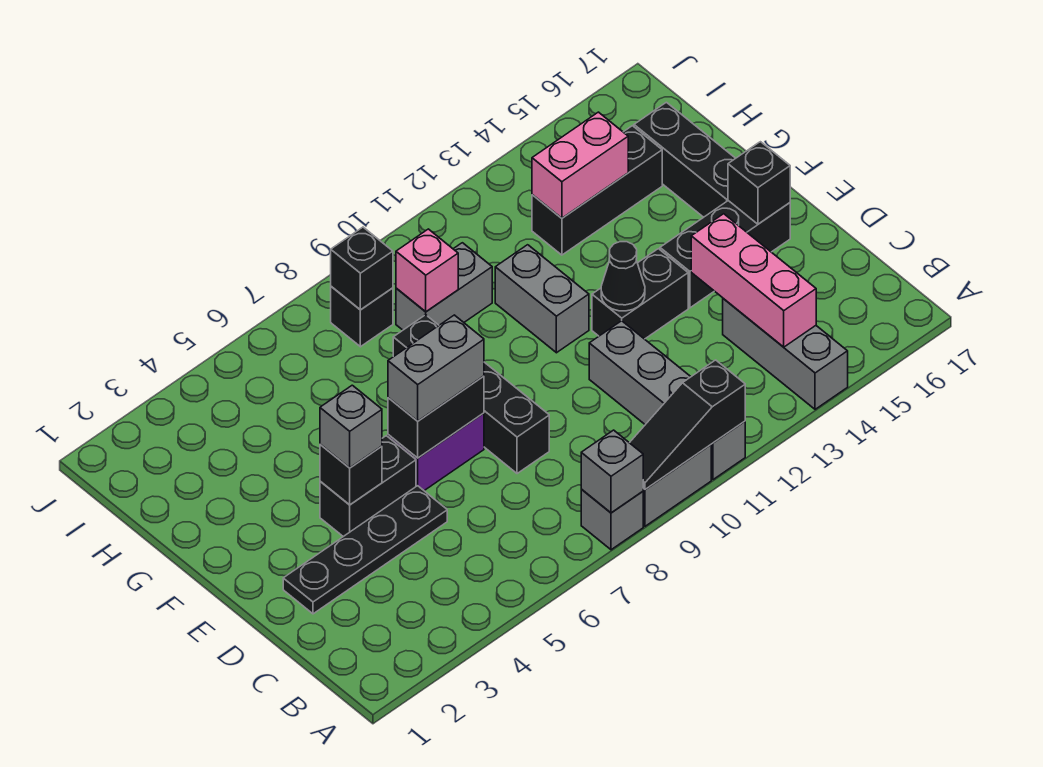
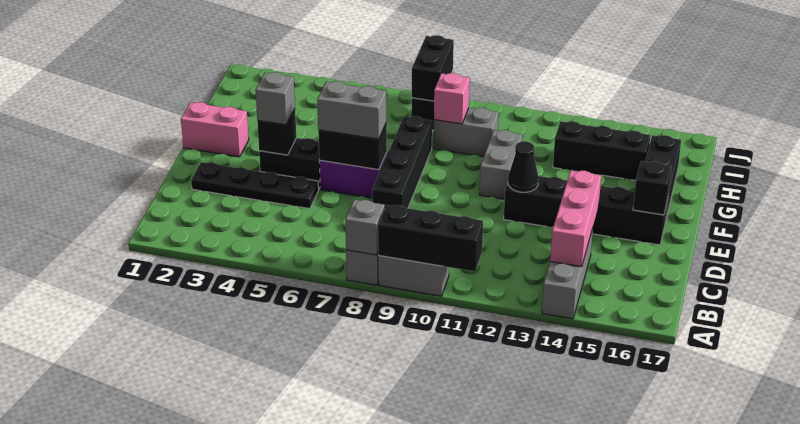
black slope A9:A11 level 2 top 11 -> black brick A9:A11 level 2
grey brick A11:D11 level 1 -> none
pink brick H13:H14 level 2 -> pink brick F1:F2 level 1
black brick I8 level 2 -> black brick I8:J8 level 2

